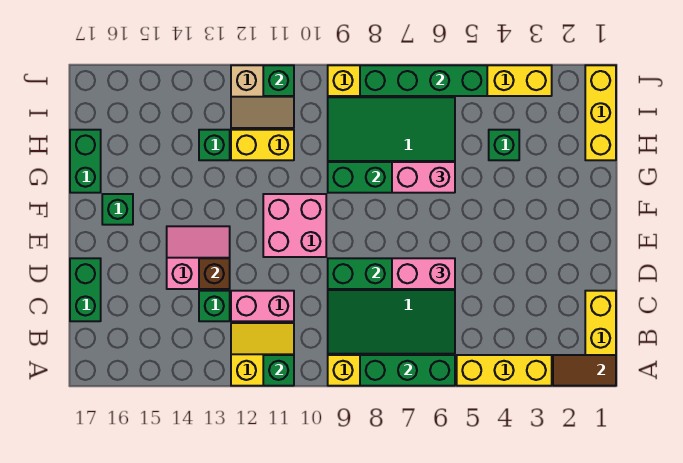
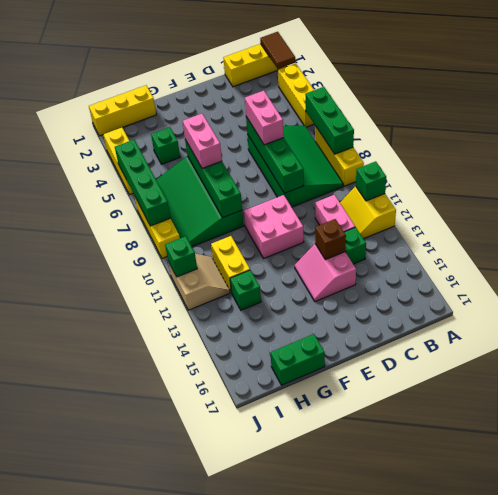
green brick C17:D17 level 1 -> none
green brick F16 level 1 -> none

